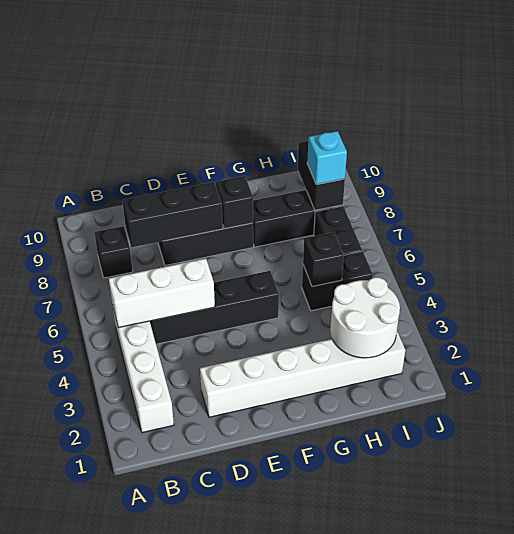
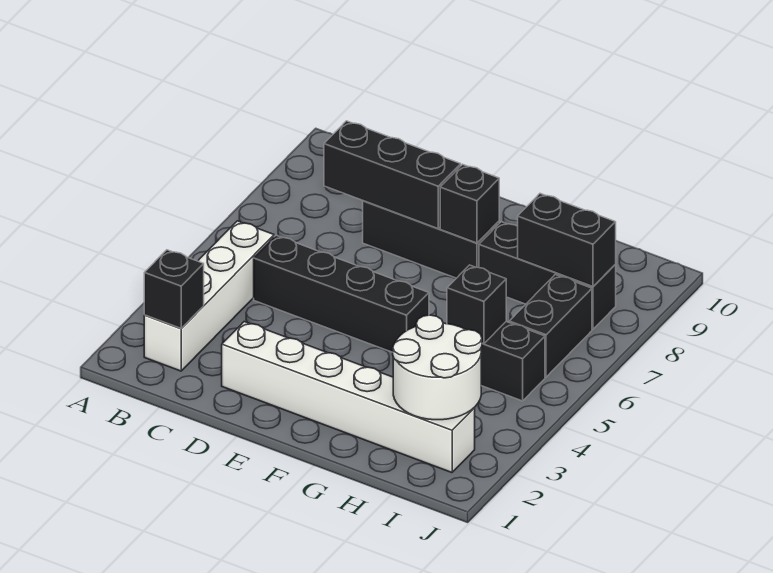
white brick B5:D5 level 2 -> none
black brick B8 level 1 -> black brick B2 level 2
black brick I8:I9 level 2 -> black brick H8:I8 level 2
cyan brick I8 level 3 -> none

